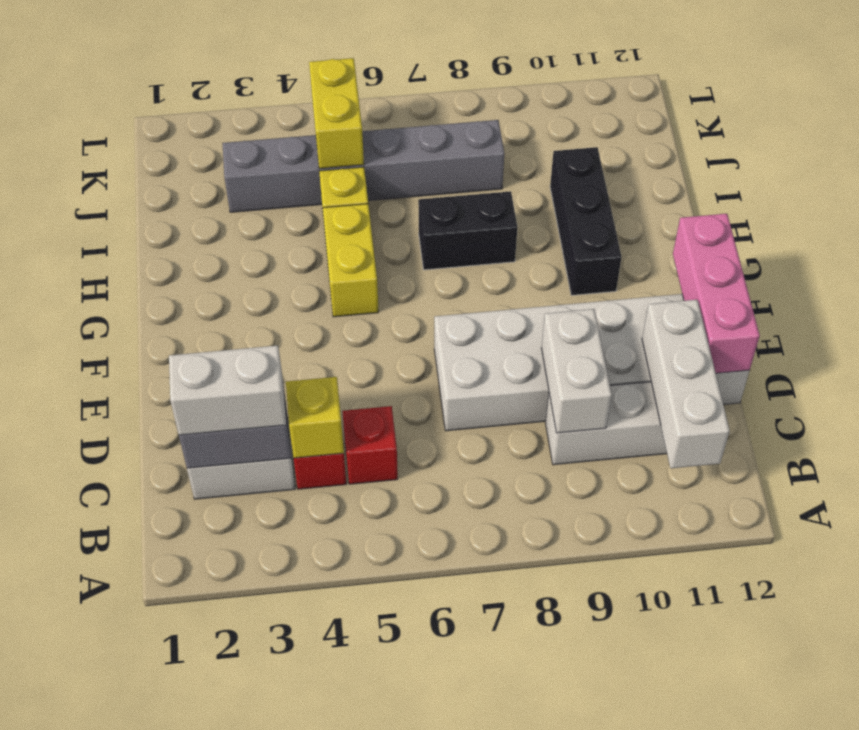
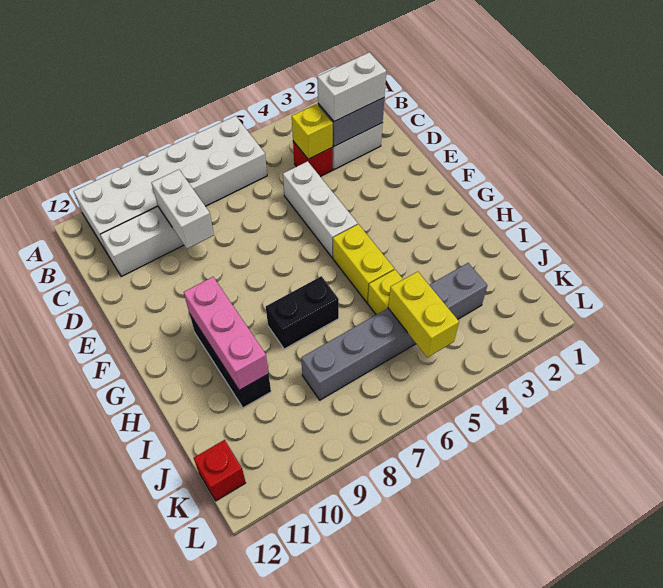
white brick B11:D11 level 2 -> white brick D5:F5 level 1
red brick C5 level 1 -> red brick K12 level 1
white brick D7:E12 level 1 -> white brick A6:B11 level 1
pink brick D12:F12 level 2 -> pink brick G10:I10 level 2

